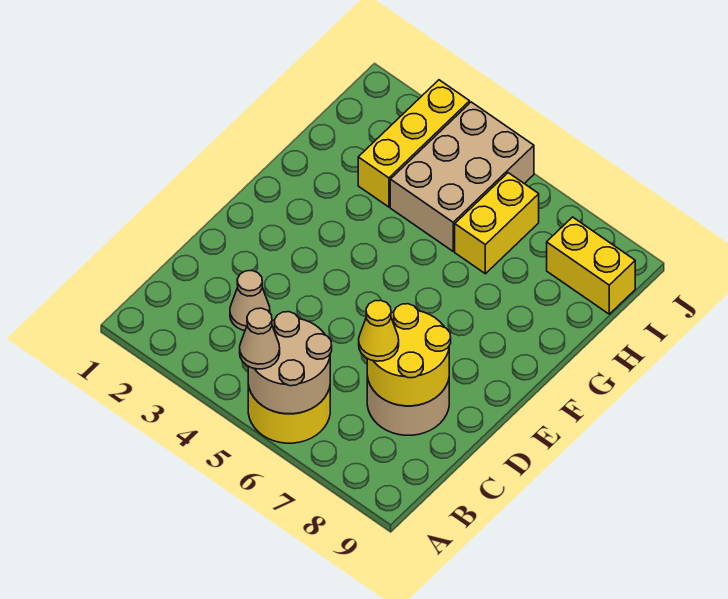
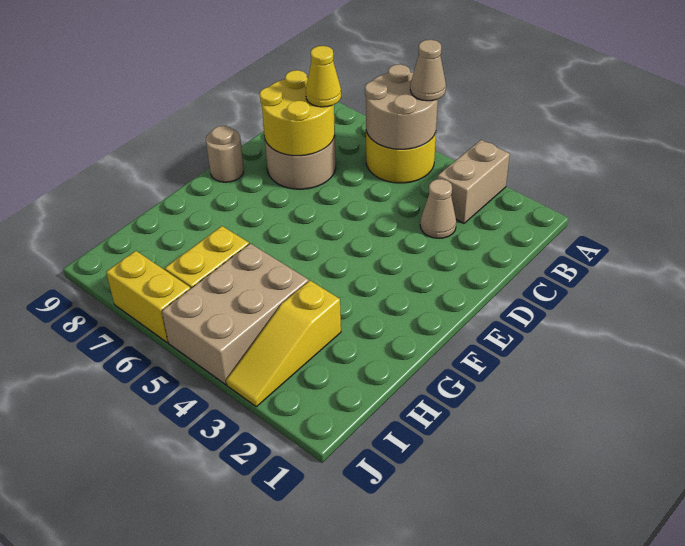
none -> tan brick A3:B3 level 1
none -> tan round brick E9 level 1
yellow brick H3:J3 level 1 -> yellow slope H3:J3 level 1 top H
yellow brick I8:I9 level 1 -> yellow brick J6:J7 level 1

